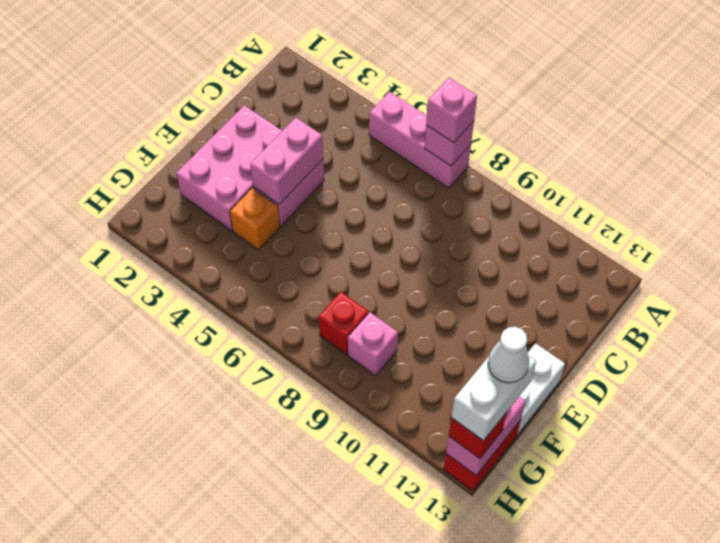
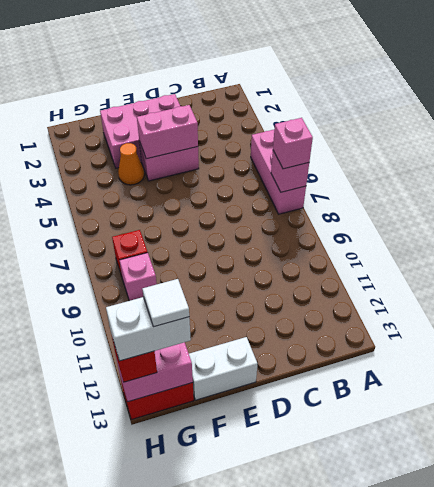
orange brick F4 level 1 -> orange cone F4 level 1
white cone G13 level 5 -> white tile G13 level 5

